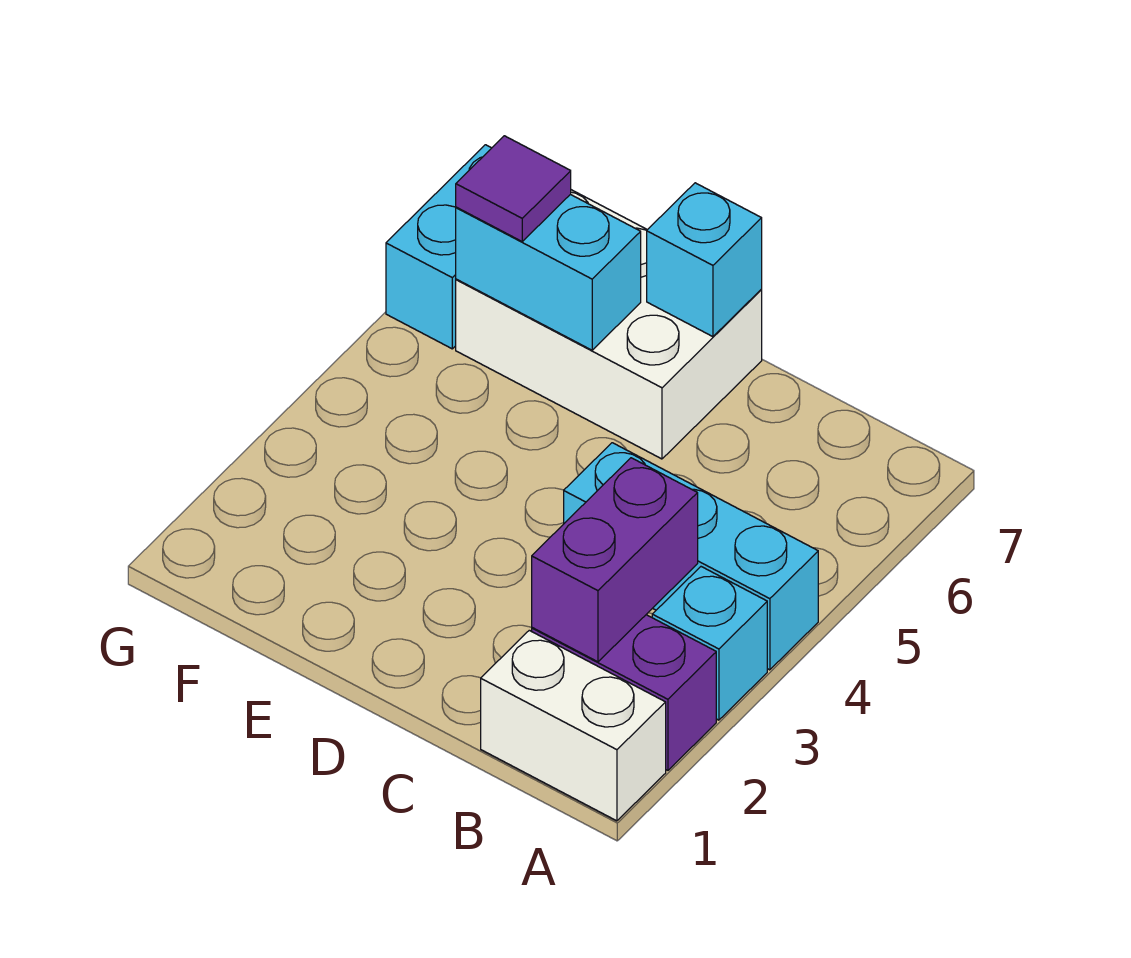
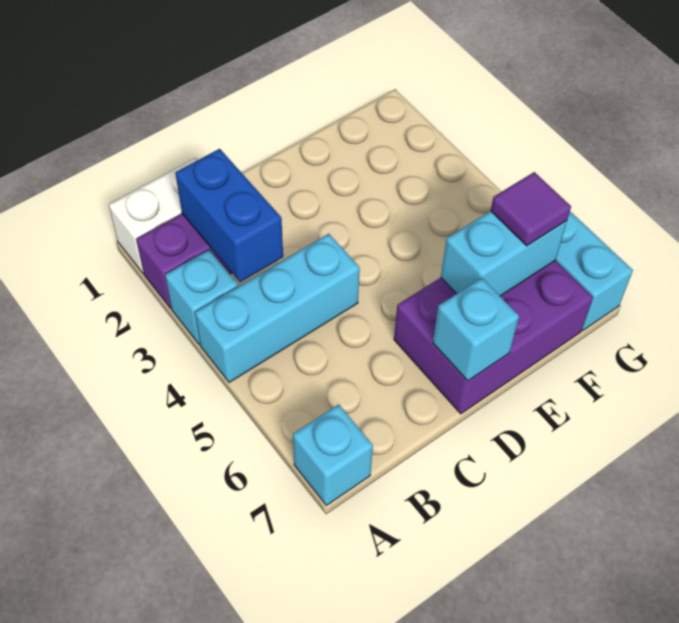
none -> cyan brick A7 level 1
purple brick B2:B3 level 2 -> blue brick B2:B3 level 2
white brick D6:F7 level 1 -> purple brick D6:F7 level 1

